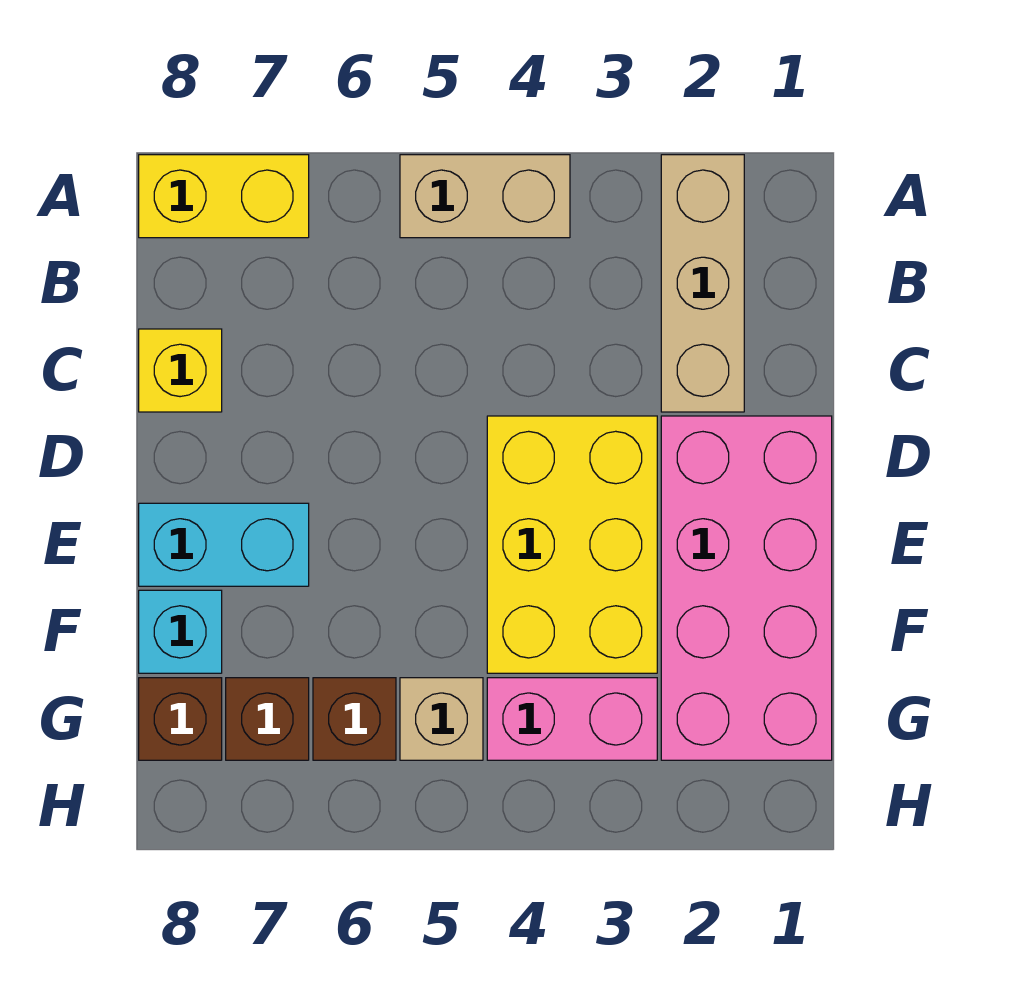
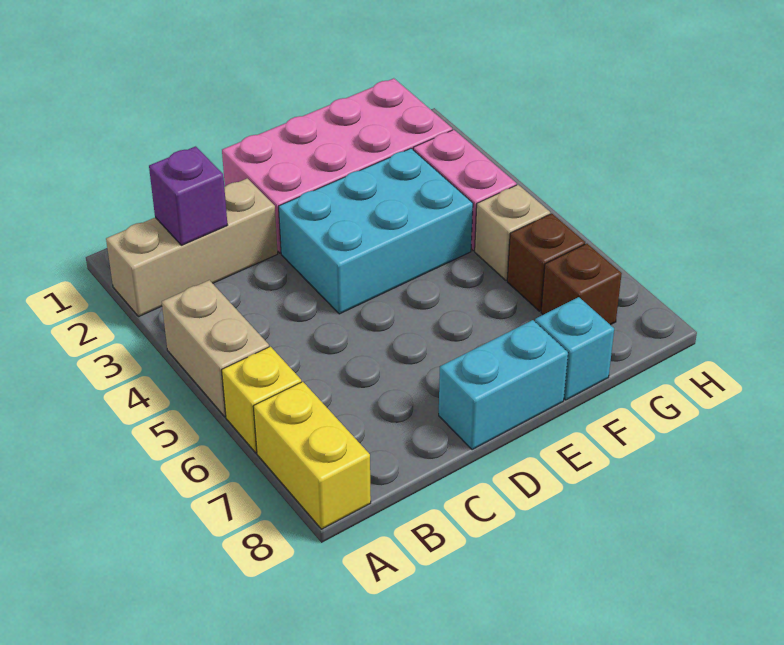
none -> purple brick B2 level 2
yellow brick C8 level 1 -> yellow brick A6 level 1
yellow brick D3:F4 level 1 -> cyan brick D3:F4 level 1
cyan brick E7:E8 level 1 -> cyan brick D8:E8 level 1
brown brick G8 level 1 -> none

